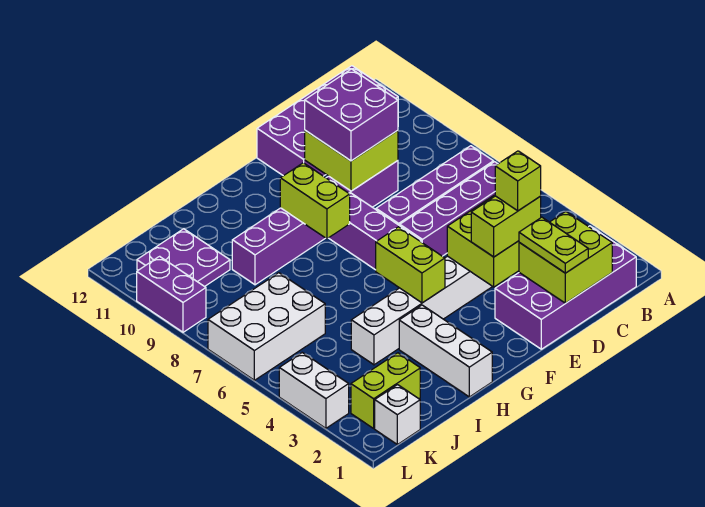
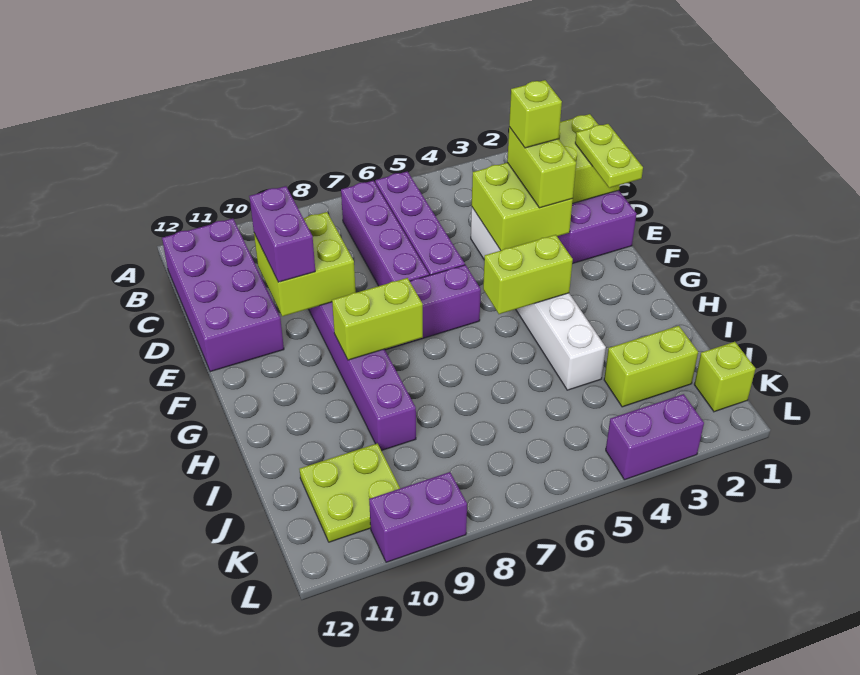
lime plate D1:D2 level 3 -> lime plate D1:E1 level 3
purple brick D9:E10 level 3 -> purple brick D10:E10 level 3
white brick H1:H3 level 1 -> none
lime brick J2:K2 level 1 -> lime brick J2:J3 level 1
white brick J6:L7 level 1 -> none
purple plate J10:K11 level 1 -> lime plate J10:K11 level 1
white brick K1 level 1 -> lime brick K1 level 1
white brick L3:L4 level 1 -> purple brick L3:L4 level 1

